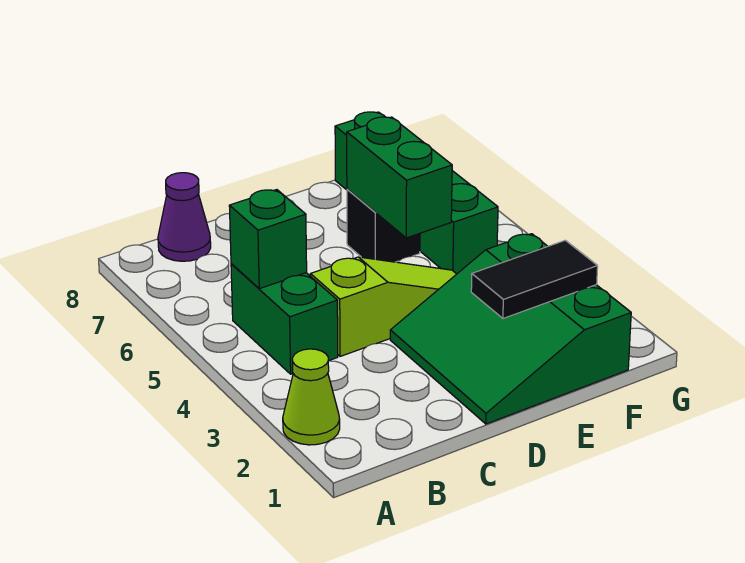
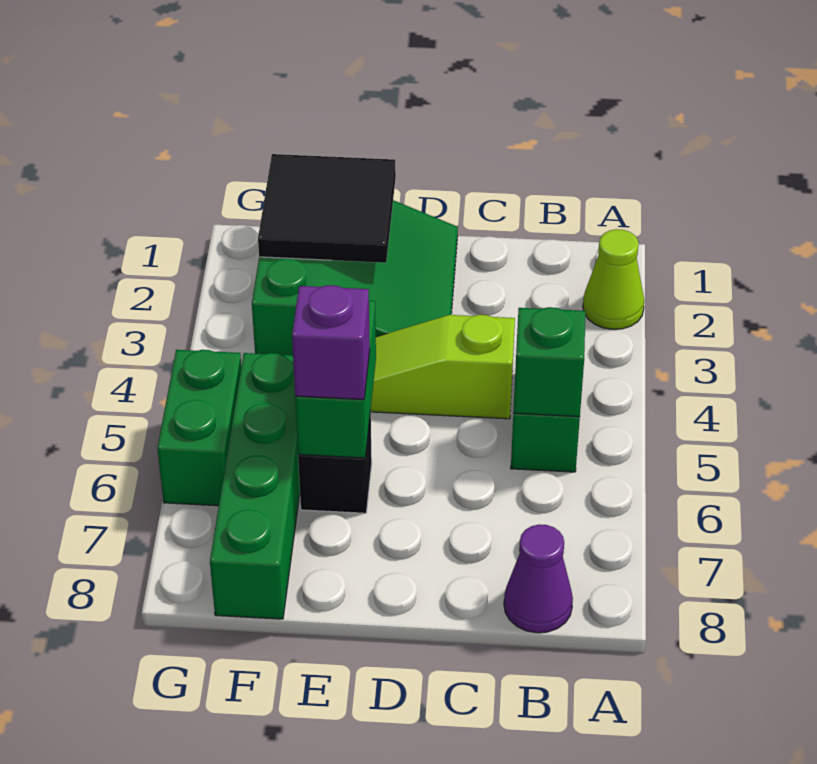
black tile E2:F2 level 2 -> black tile E1:F2 level 2
none -> purple brick E6 level 3
none -> green brick G5:G6 level 1

